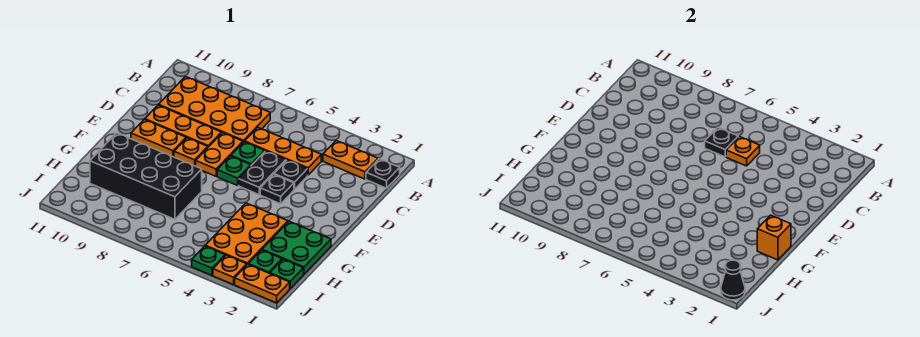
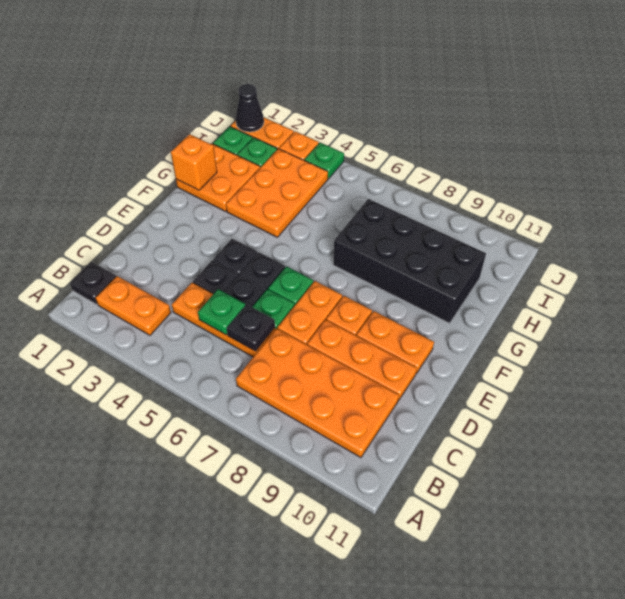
orange plate C5 level 2 -> green plate C5 level 2
green plate G1:H2 level 1 -> orange plate G1:H2 level 1

